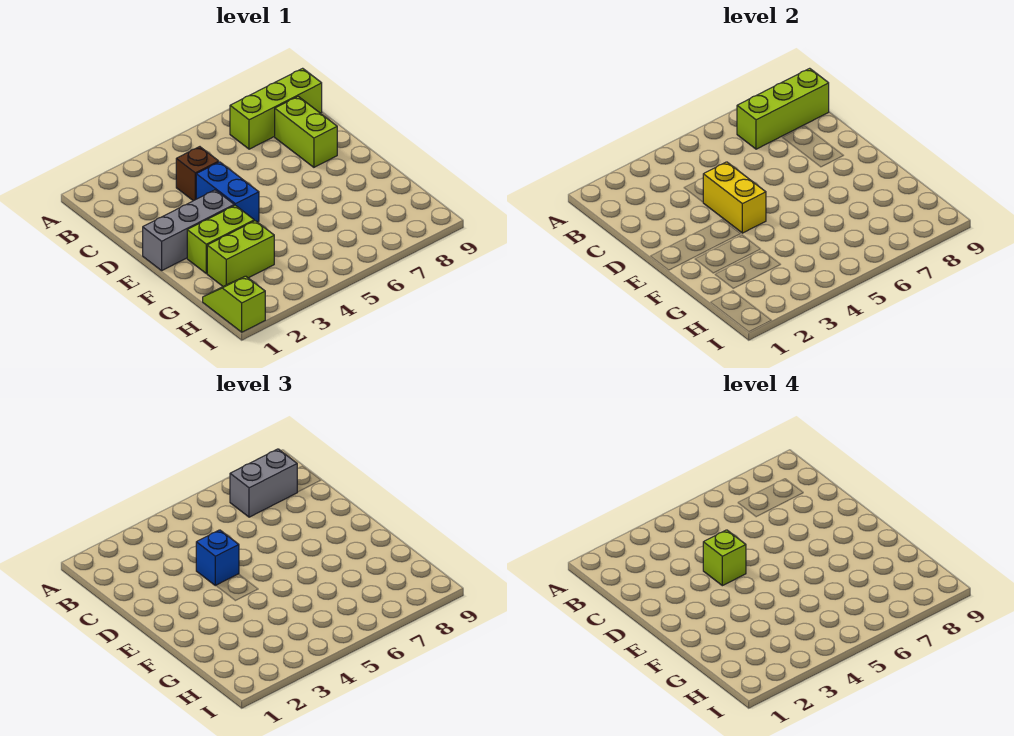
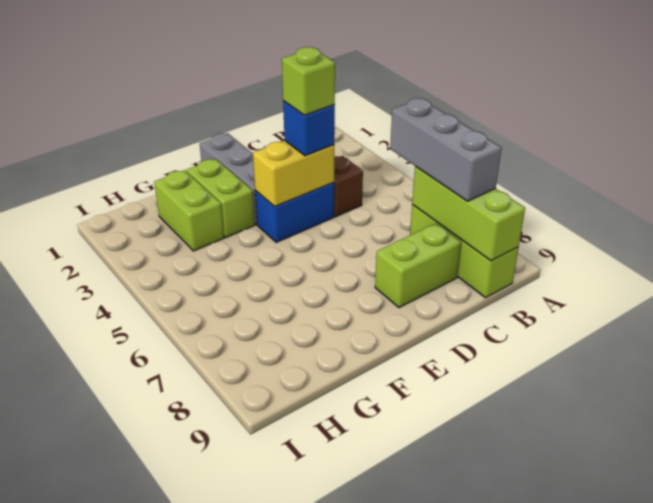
grey brick B7:B8 level 3 -> grey brick B6:B8 level 3
lime slope H1:I1 level 1 top I -> none

